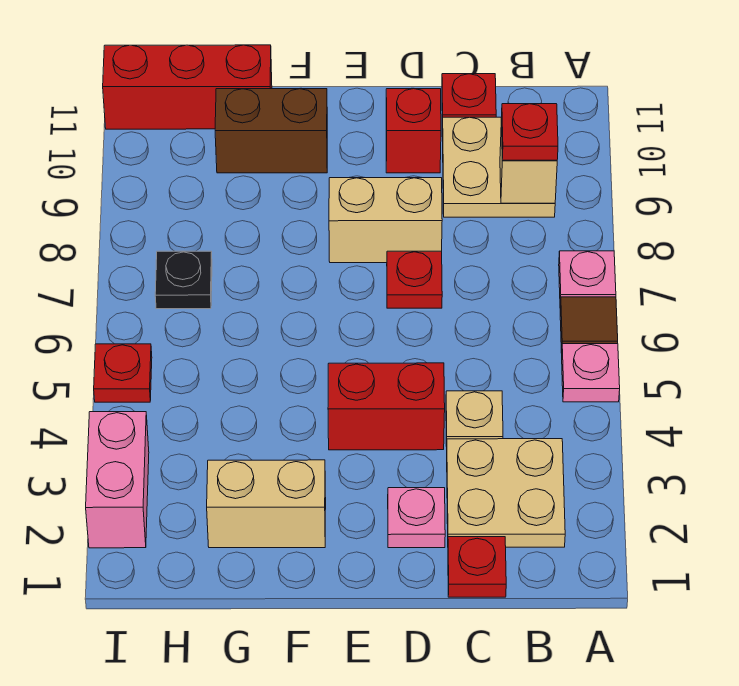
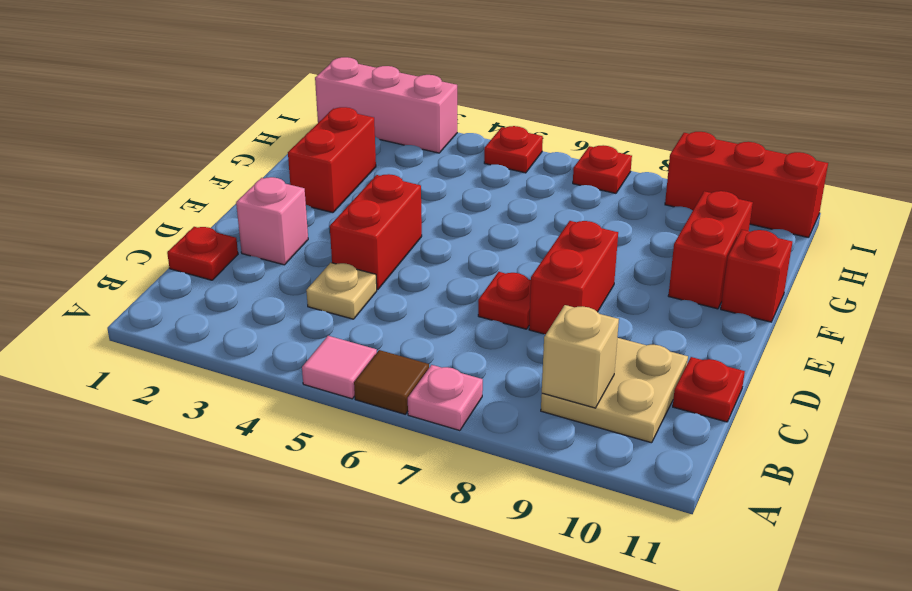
pink plate A5 level 1 -> pink tile A5 level 1
tan plate B2:C3 level 1 -> none
red plate B9 level 3 -> red plate I7 level 1
pink plate D2 level 1 -> pink brick D2 level 1
tan brick D8:E8 level 1 -> red brick D8:E8 level 1
red brick D10 level 1 -> red brick F11 level 1
tan brick F2:G2 level 1 -> red brick F2:G2 level 1
brown brick F10:G10 level 1 -> red brick F10:G10 level 1
red brick G11:I11 level 1 -> red brick I9:I11 level 1
black plate H7 level 1 -> none
pink brick I2:I3 level 1 -> pink brick I1:I3 level 1

